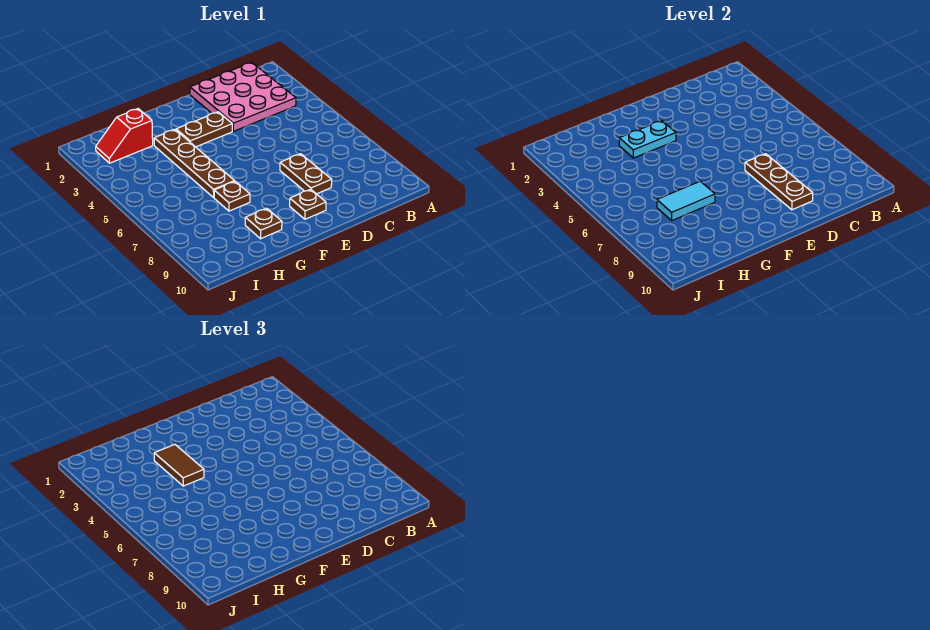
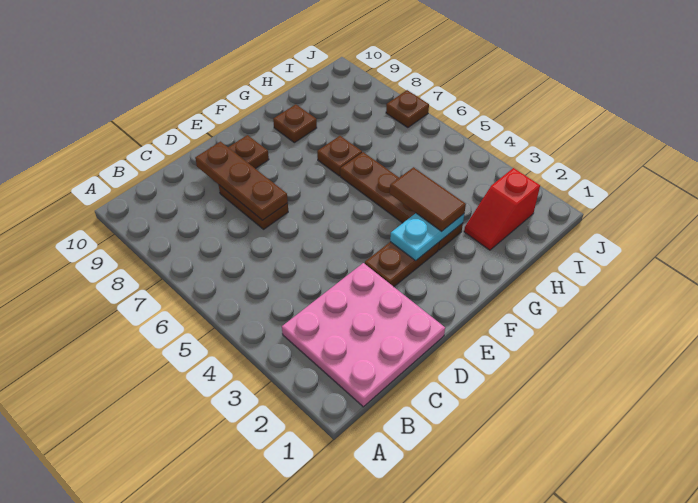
cyan tile G7:H7 level 2 -> none
red slope H2:I2 level 1 top H -> red slope H2:I2 level 1 top I
none -> brown plate J7 level 1

